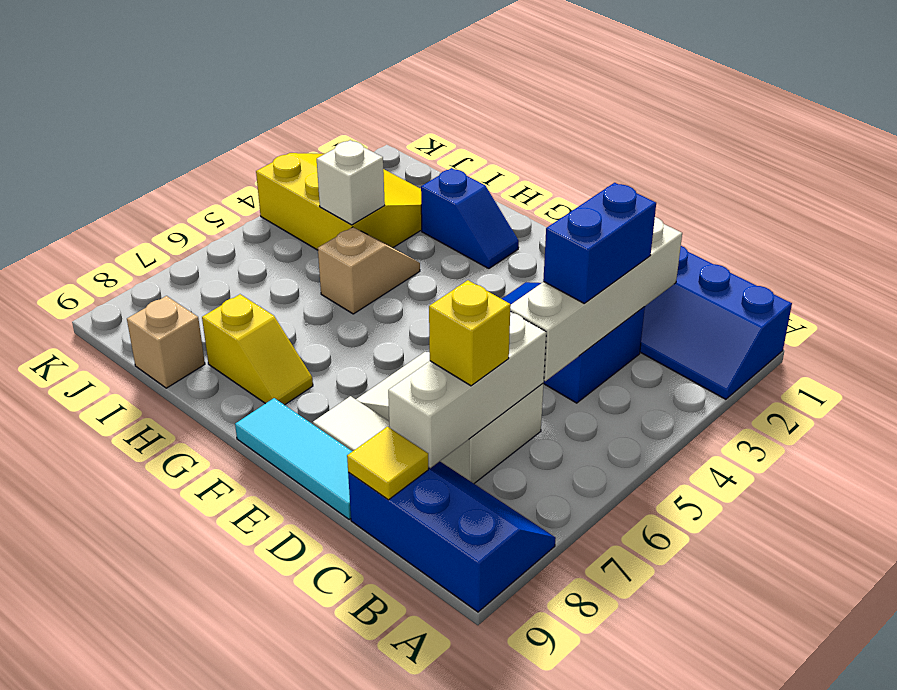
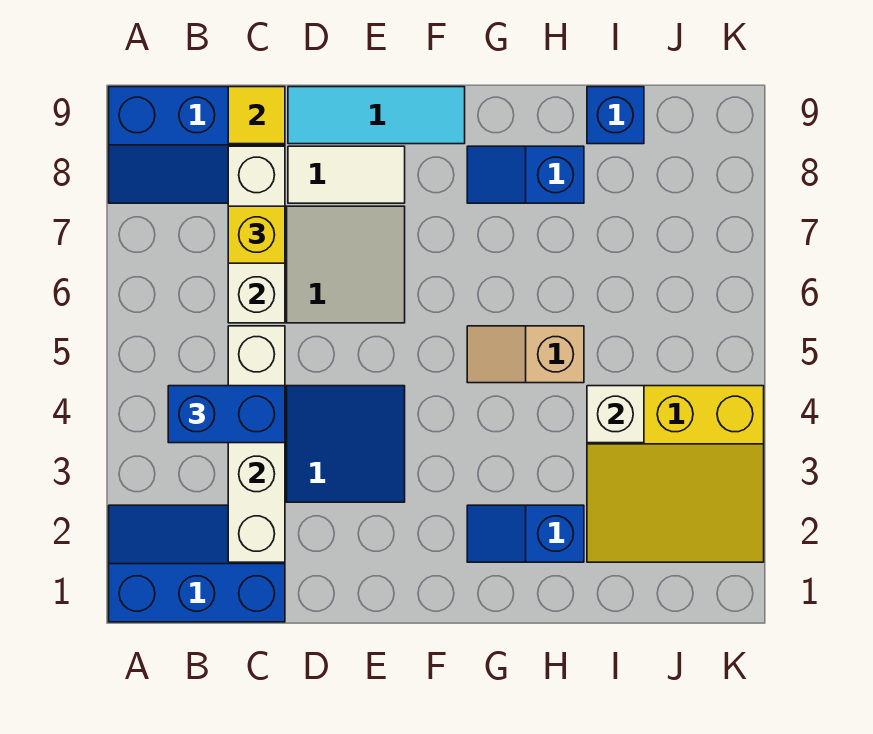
blue brick C3:C4 level 3 -> blue brick B4:C4 level 3
yellow slope G8:H8 level 1 top H -> blue slope G8:H8 level 1 top H
tan slope H4:H5 level 1 top 5 -> tan slope G5:H5 level 1 top H
tan brick I9 level 1 -> blue brick I9 level 1

